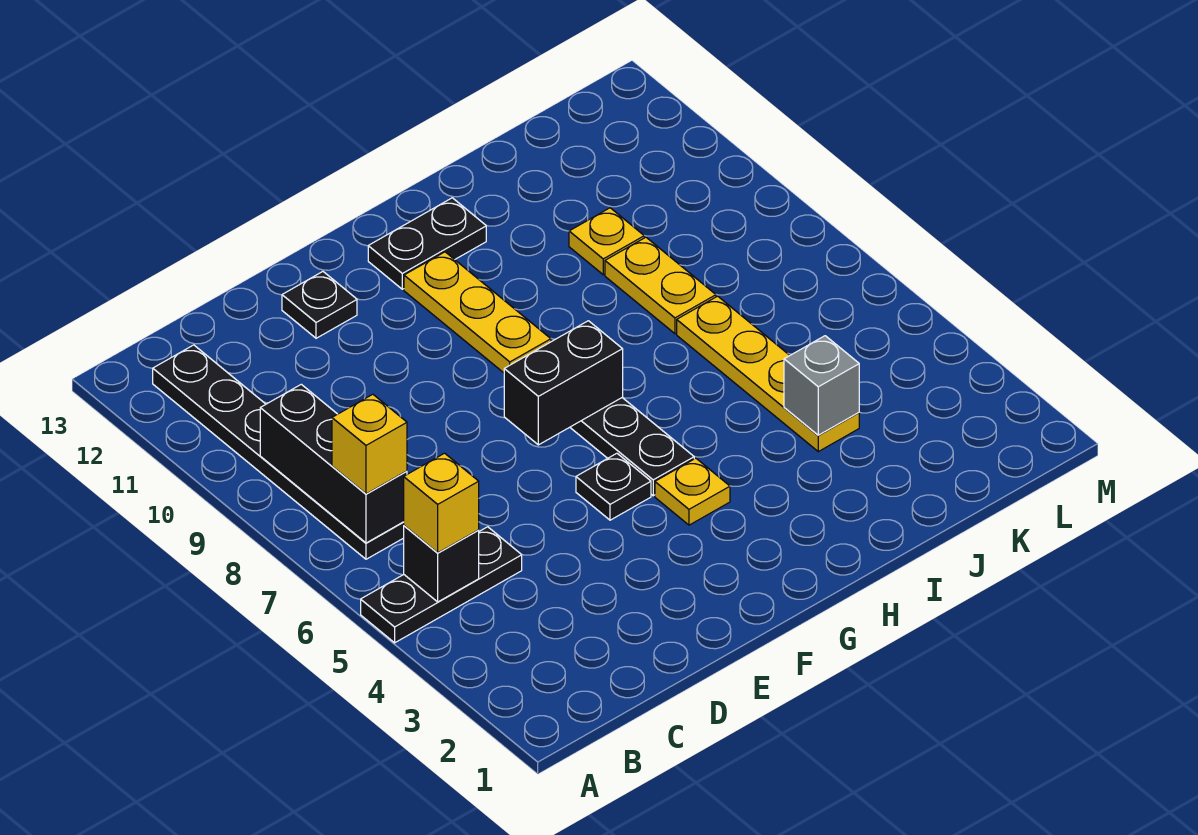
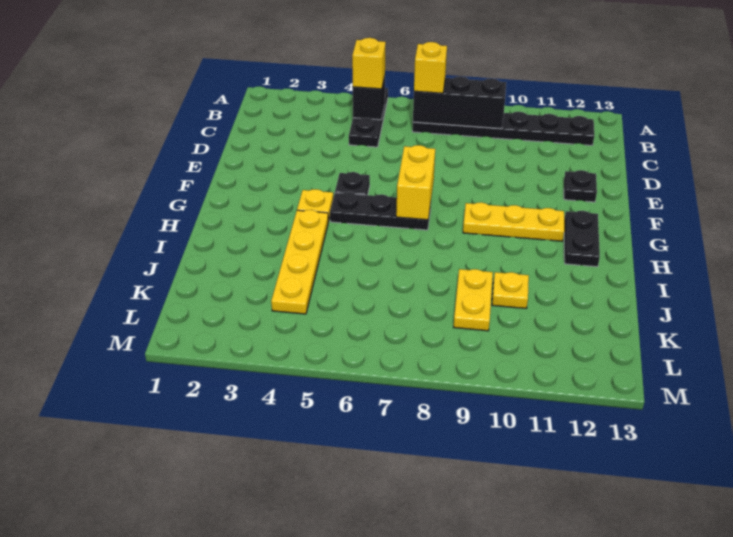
black brick F7:G7 level 2 -> yellow brick F7:G7 level 2
yellow plate J4:J7 level 1 -> yellow plate H4:K4 level 1
grey brick J4 level 2 -> none
yellow plate J8:J9 level 1 -> yellow plate J9:K9 level 1

